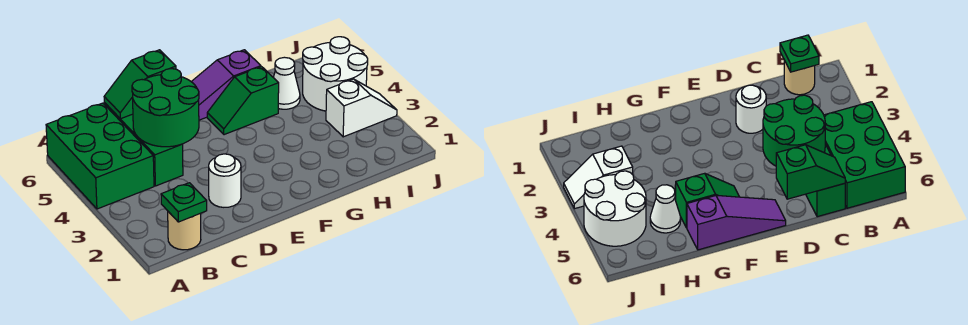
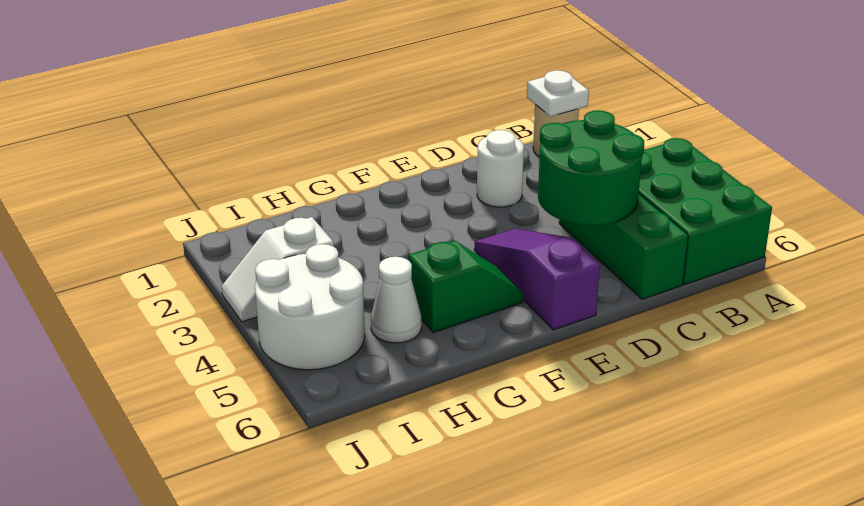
green plate B1 level 2 -> white plate B1 level 2
green slope C6:D6 level 2 top D -> none
purple slope E6:G6 level 1 top G -> purple slope E4:E6 level 1 top 6

